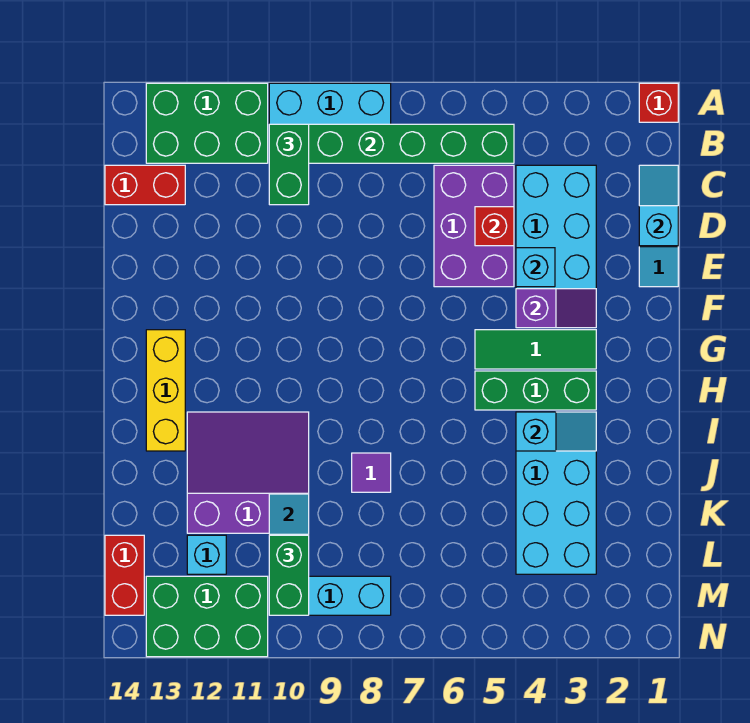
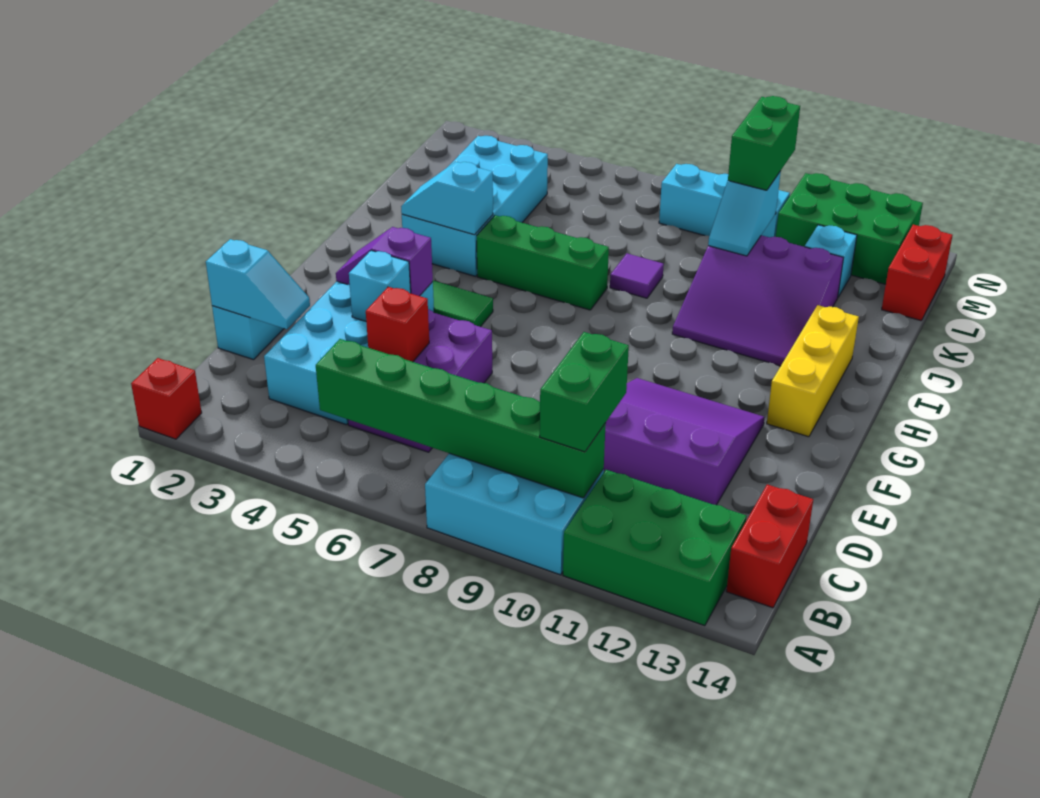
cyan slope C1:D1 level 2 top D -> cyan slope D1:D2 level 2 top 1
red brick C13:C14 level 1 -> red brick B14:C14 level 1
none -> purple slope D10:F12 level 1 top D
green brick H3:H5 level 1 -> green brick I5:I7 level 1

